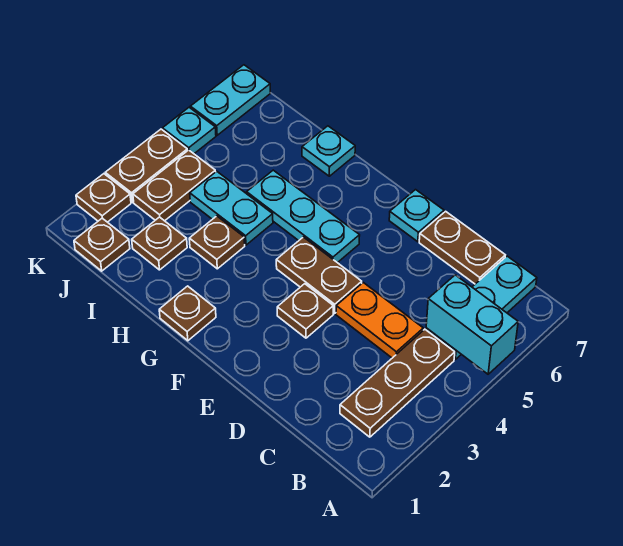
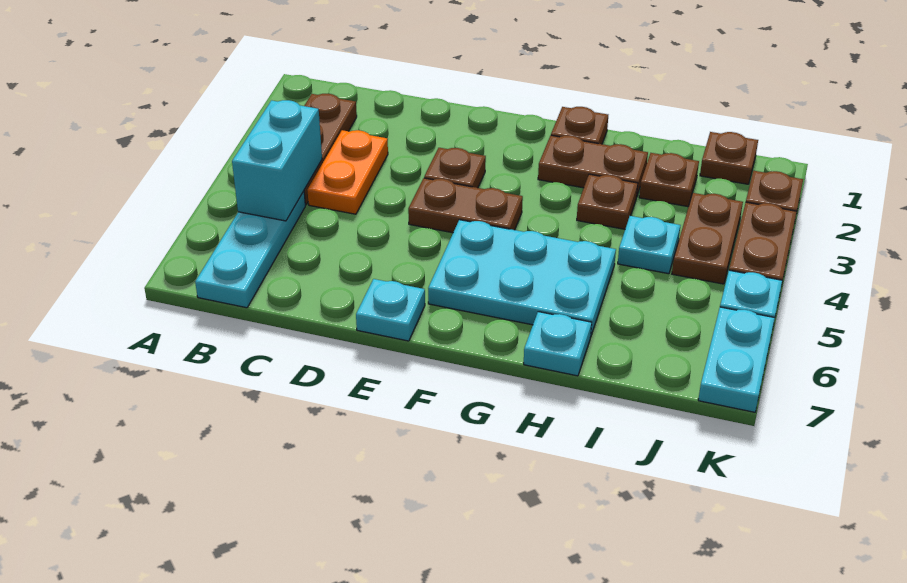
cyan brick A5:B5 level 2 -> cyan brick B4:B5 level 2
orange plate C4:D4 level 1 -> orange plate C3:C4 level 1
brown plate C7:D7 level 1 -> brown plate G2:H2 level 1
cyan plate F5:H5 level 1 -> cyan plate F5:H6 level 1
cyan plate H4:I4 level 1 -> cyan plate I4 level 1

